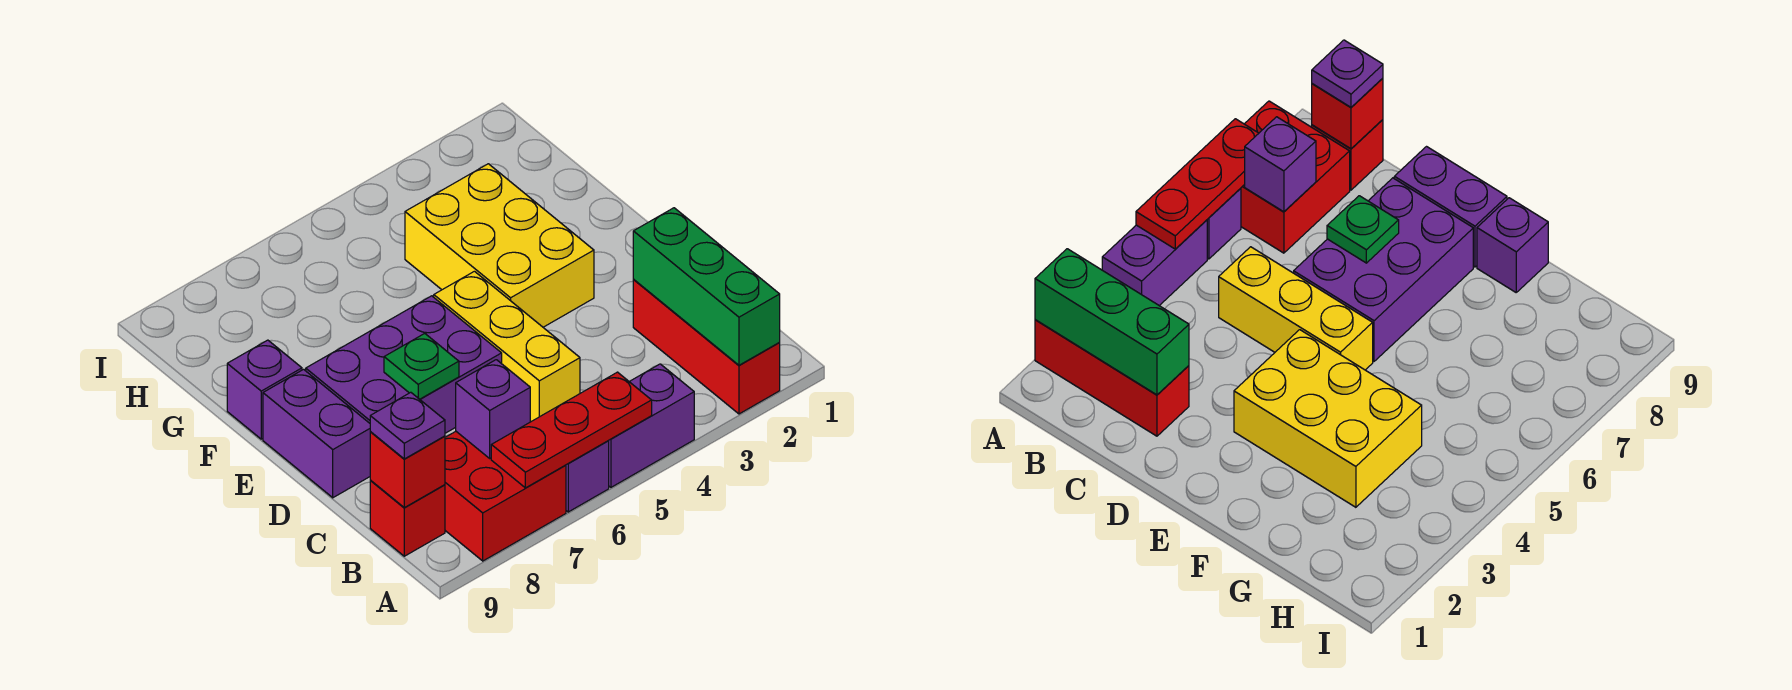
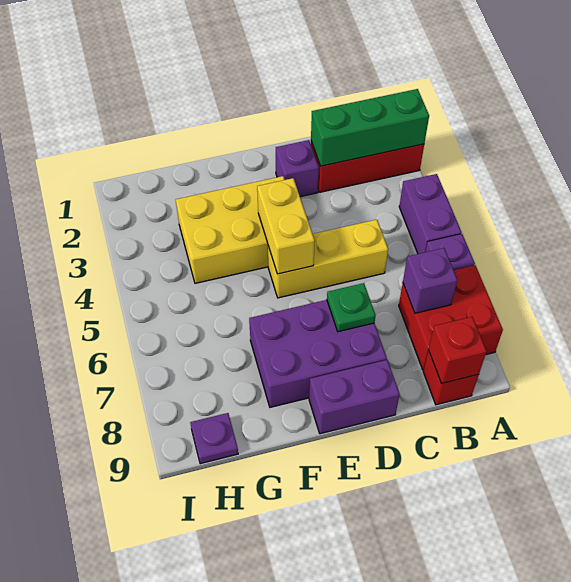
red plate A5:A7 level 2 -> none
purple plate B9 level 3 -> purple plate H9 level 1
purple brick D6:E8 level 1 -> purple brick D7:F8 level 1
none -> yellow brick E4:E5 level 2
purple brick F9 level 1 -> purple brick D2 level 1

